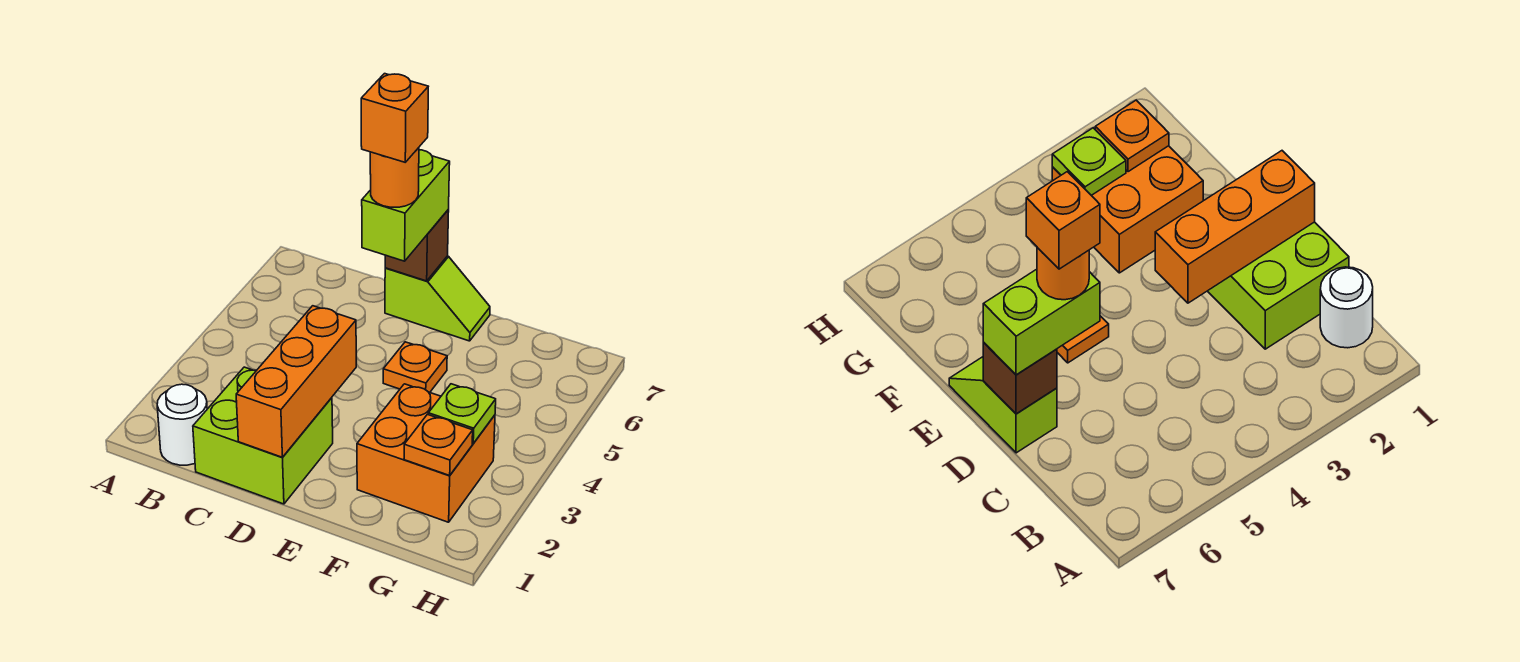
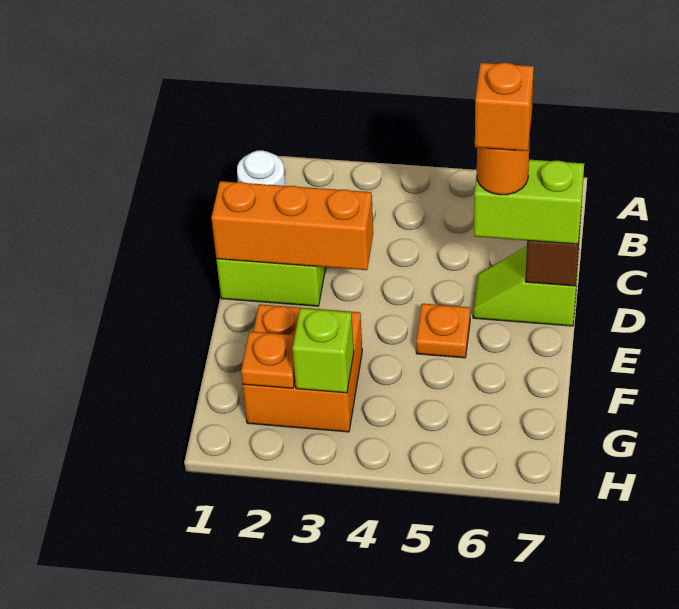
lime slope D7:E7 level 1 top D -> lime slope D6:D7 level 1 top 7
lime plate G3 level 2 -> lime brick G3 level 2

